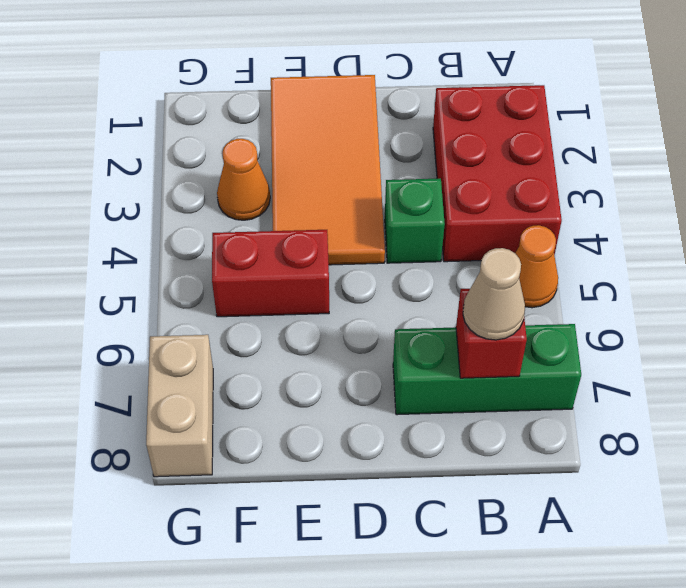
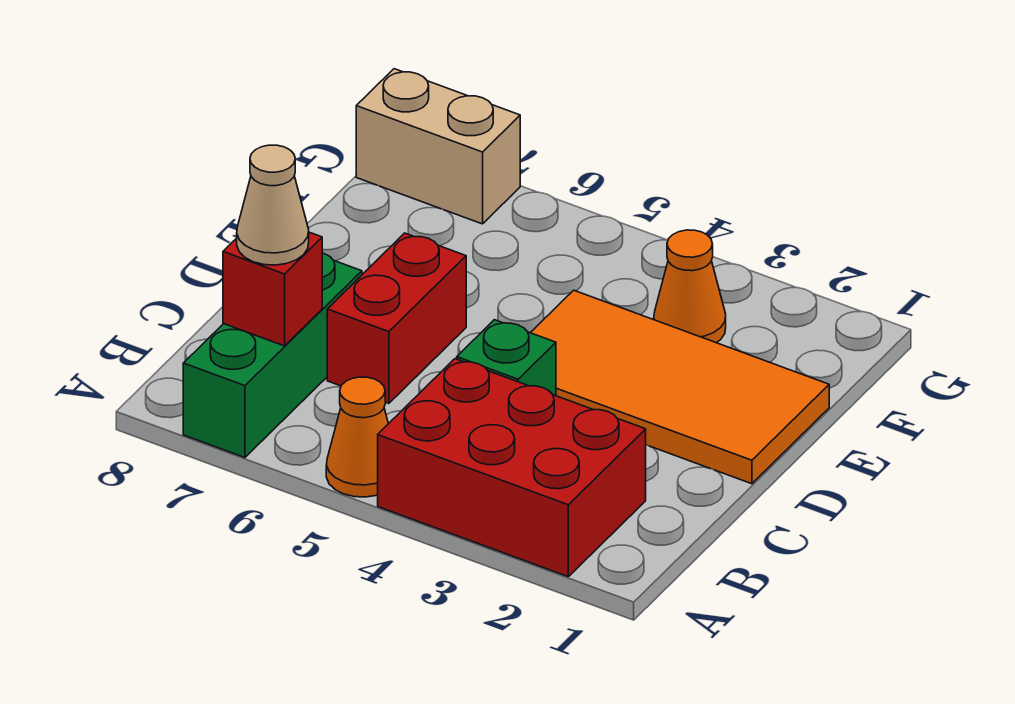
red brick E5:F5 level 1 -> red brick C6:D6 level 1

